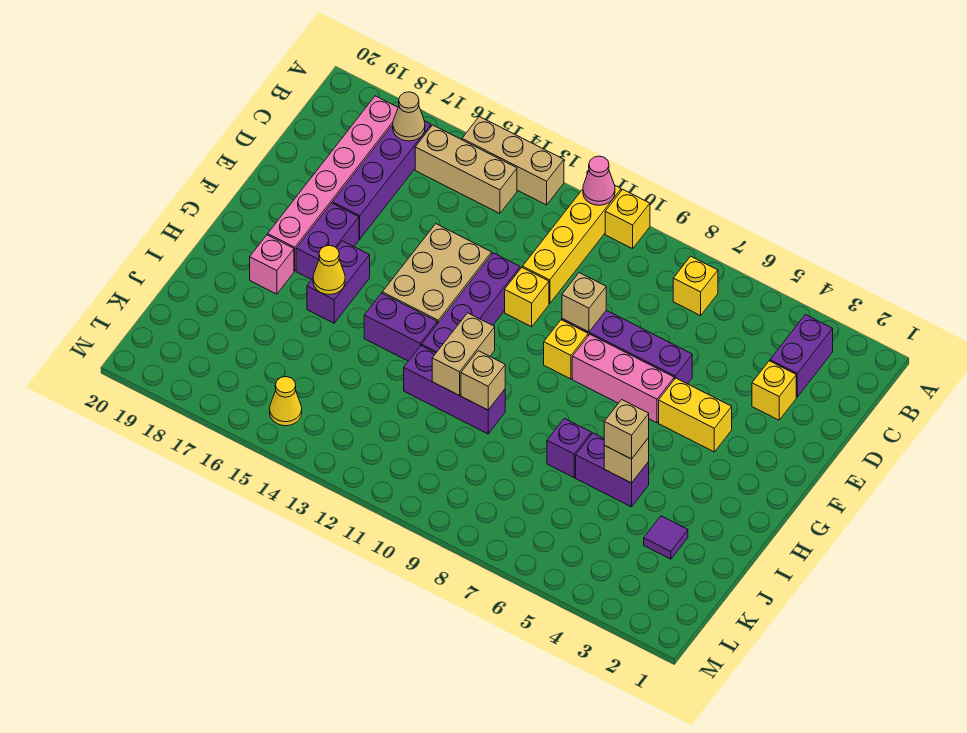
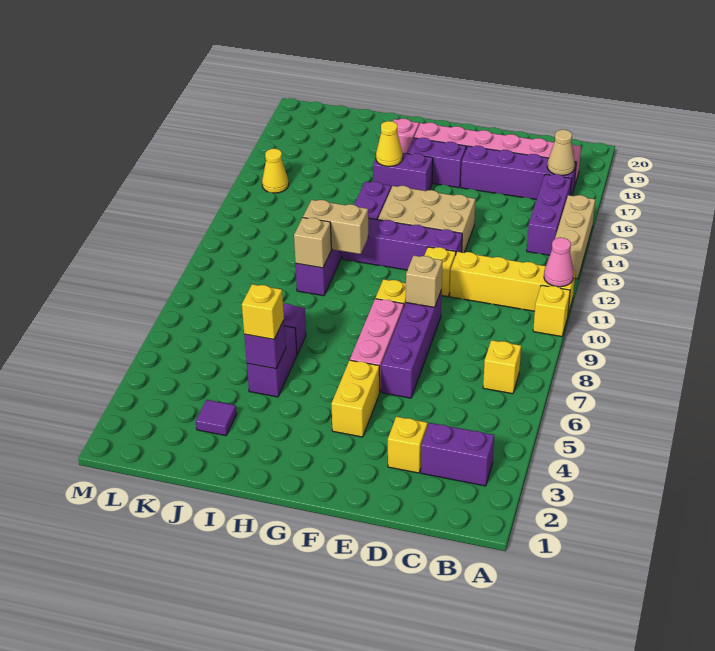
tan brick B14:B16 level 1 -> purple brick B14:B16 level 1
tan brick I5 level 2 -> purple brick I5 level 2
tan brick I5 level 3 -> yellow brick I5 level 3

